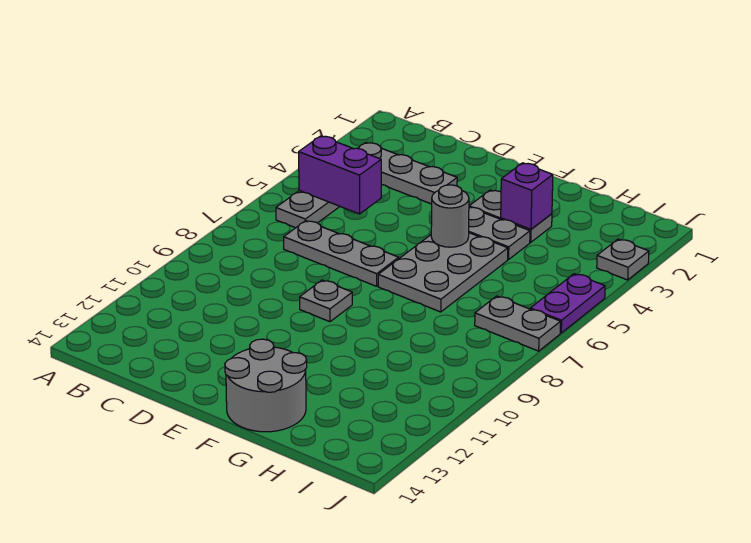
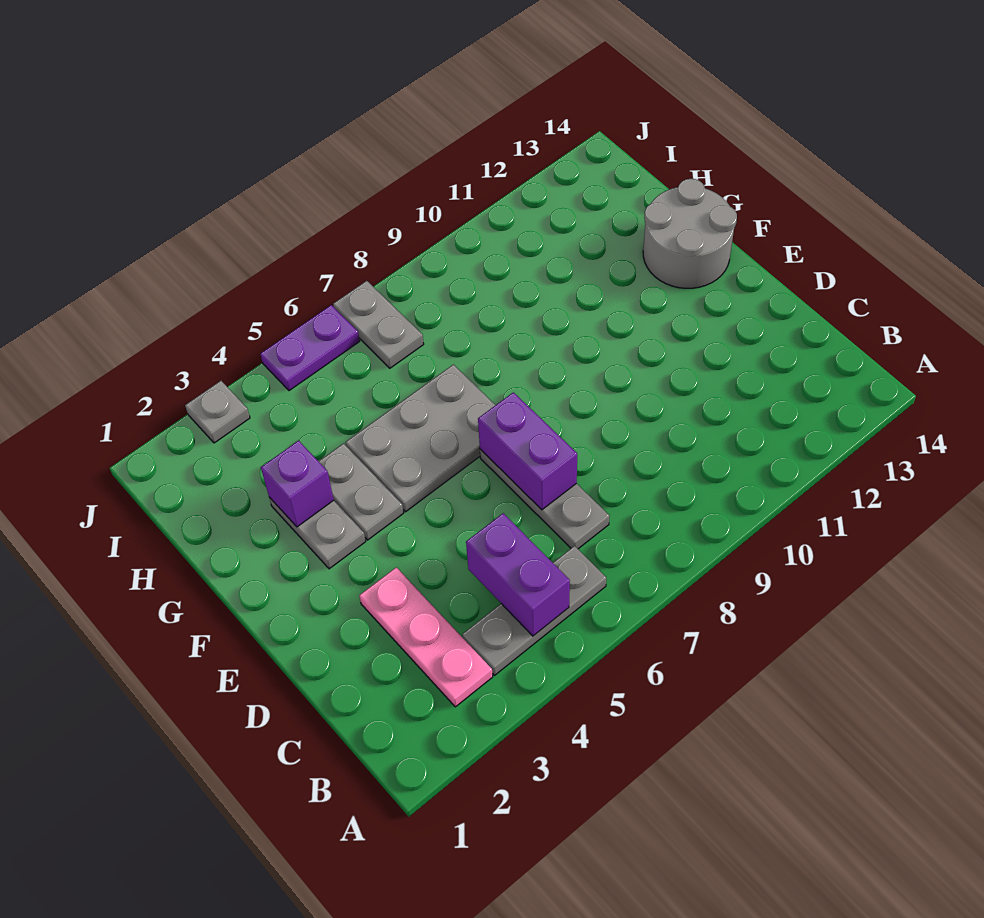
grey plate B3:D3 level 1 -> pink plate B3:D3 level 1
none -> purple brick D7:E7 level 2
grey plate E9 level 1 -> none
grey round brick F5 level 2 -> none

